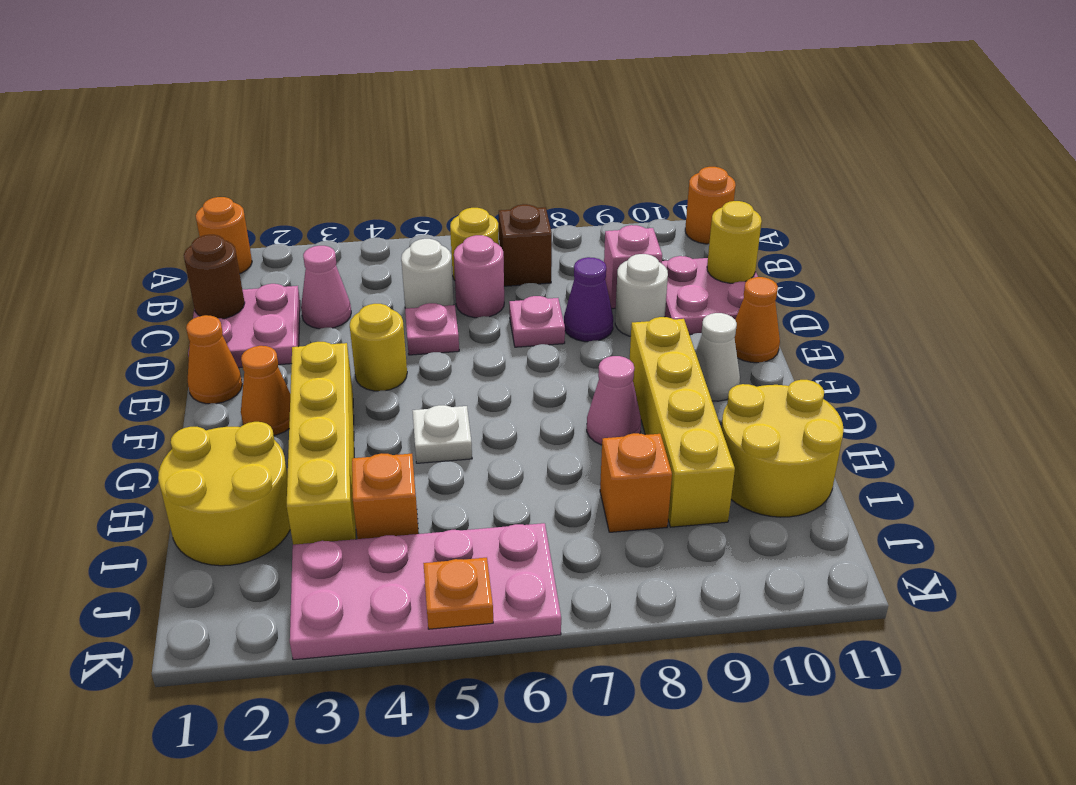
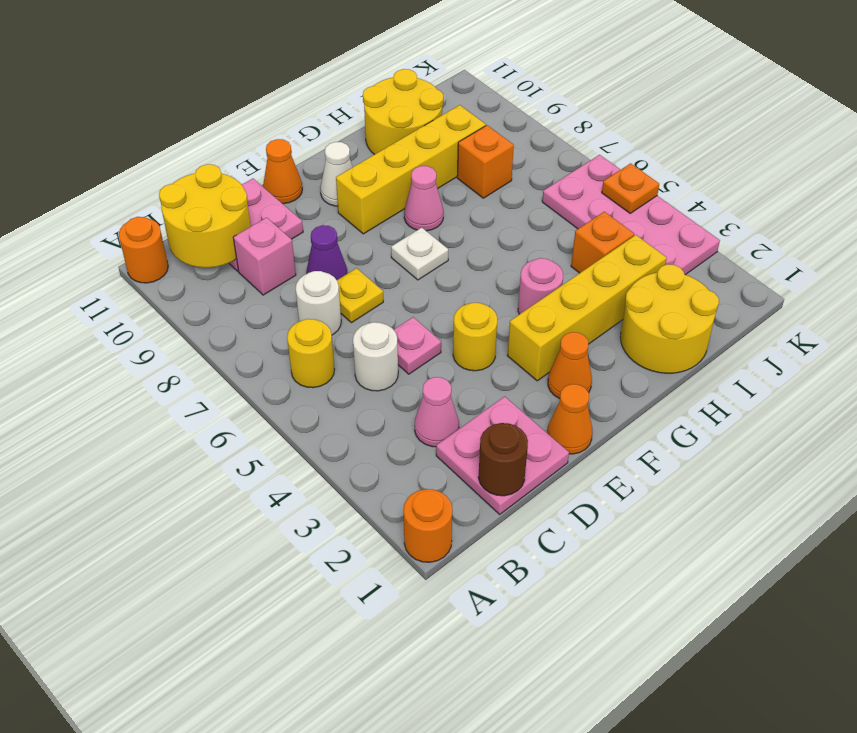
brown brick B7 level 1 -> none
pink round brick C6 level 1 -> pink round brick G4 level 1
yellow round brick C11 level 2 -> yellow round brick B10:C11 level 2
pink plate D7 level 1 -> yellow plate D7 level 1
white round brick D9 level 1 -> white round brick C7 level 1
white plate G5 level 1 -> white plate F7 level 1

